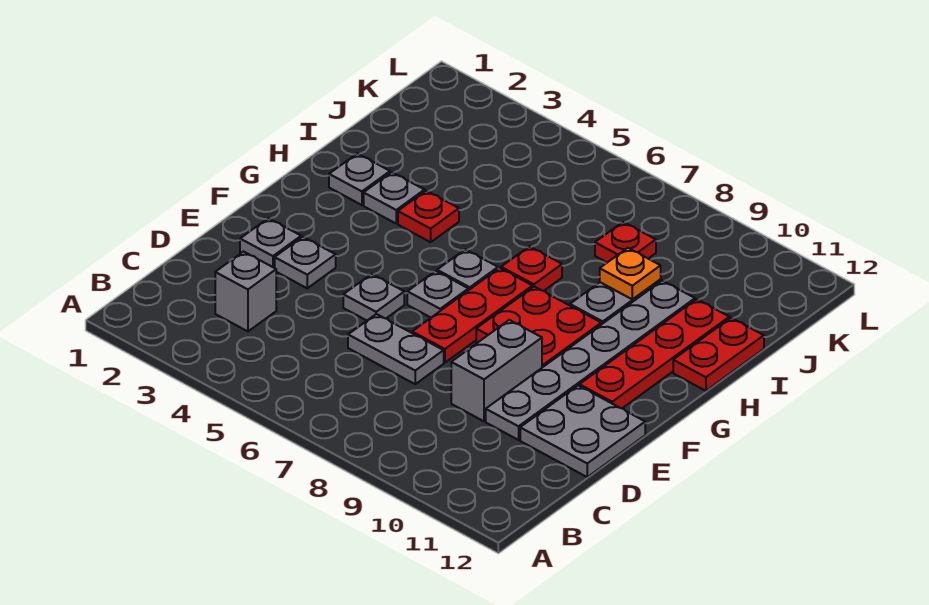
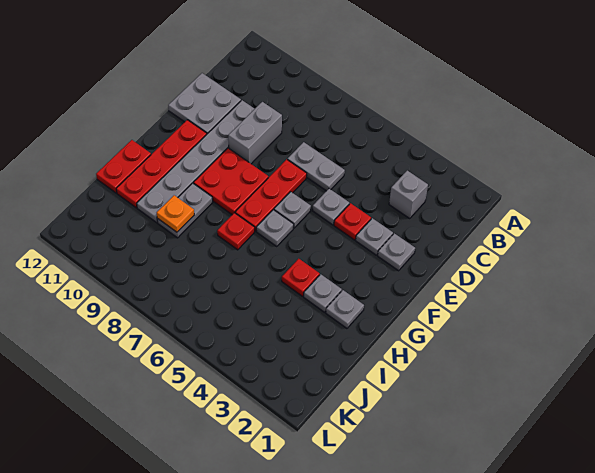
red plate J8 level 1 -> red plate E4 level 1

